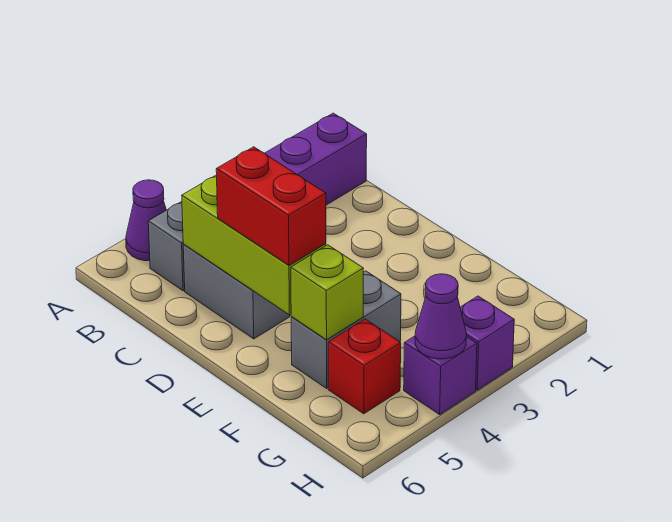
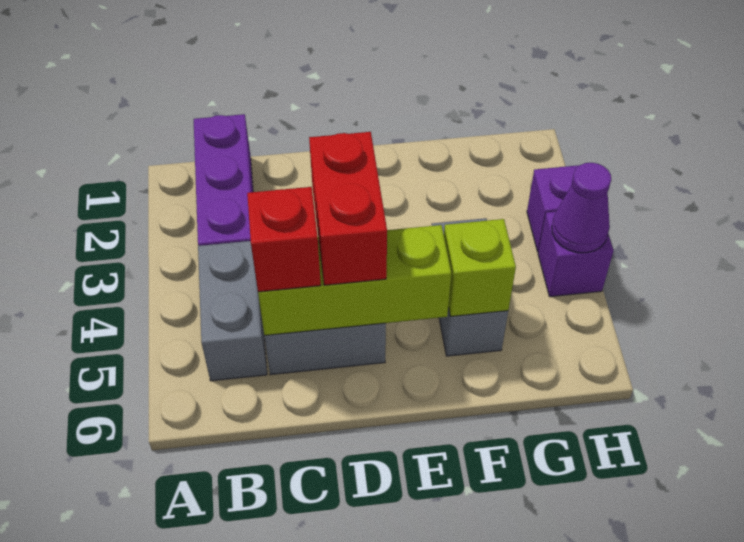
purple cone A5 level 1 -> none
red brick D5:E5 level 3 -> red brick D4:D5 level 3
red brick G5 level 1 -> red brick C5 level 3

